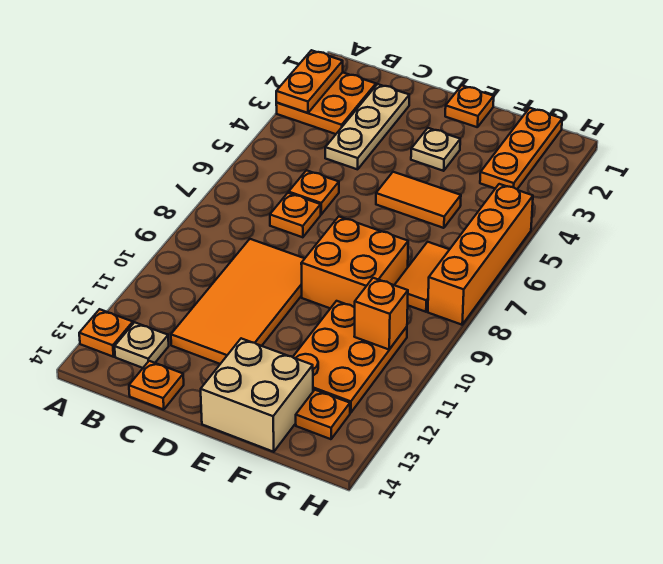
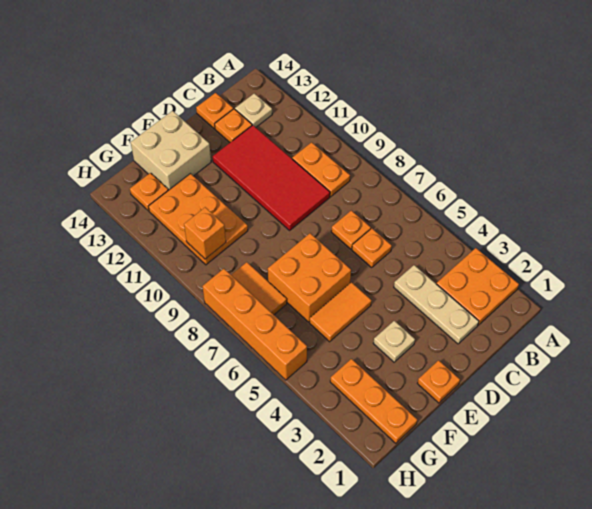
orange plate A2:A3 level 2 -> orange plate B9:B10 level 1
orange plate A13 level 1 -> orange plate C13 level 1
orange tile C9:D12 level 1 -> red tile C9:D12 level 1
orange brick E8:F9 level 1 -> orange brick E6:F7 level 1

